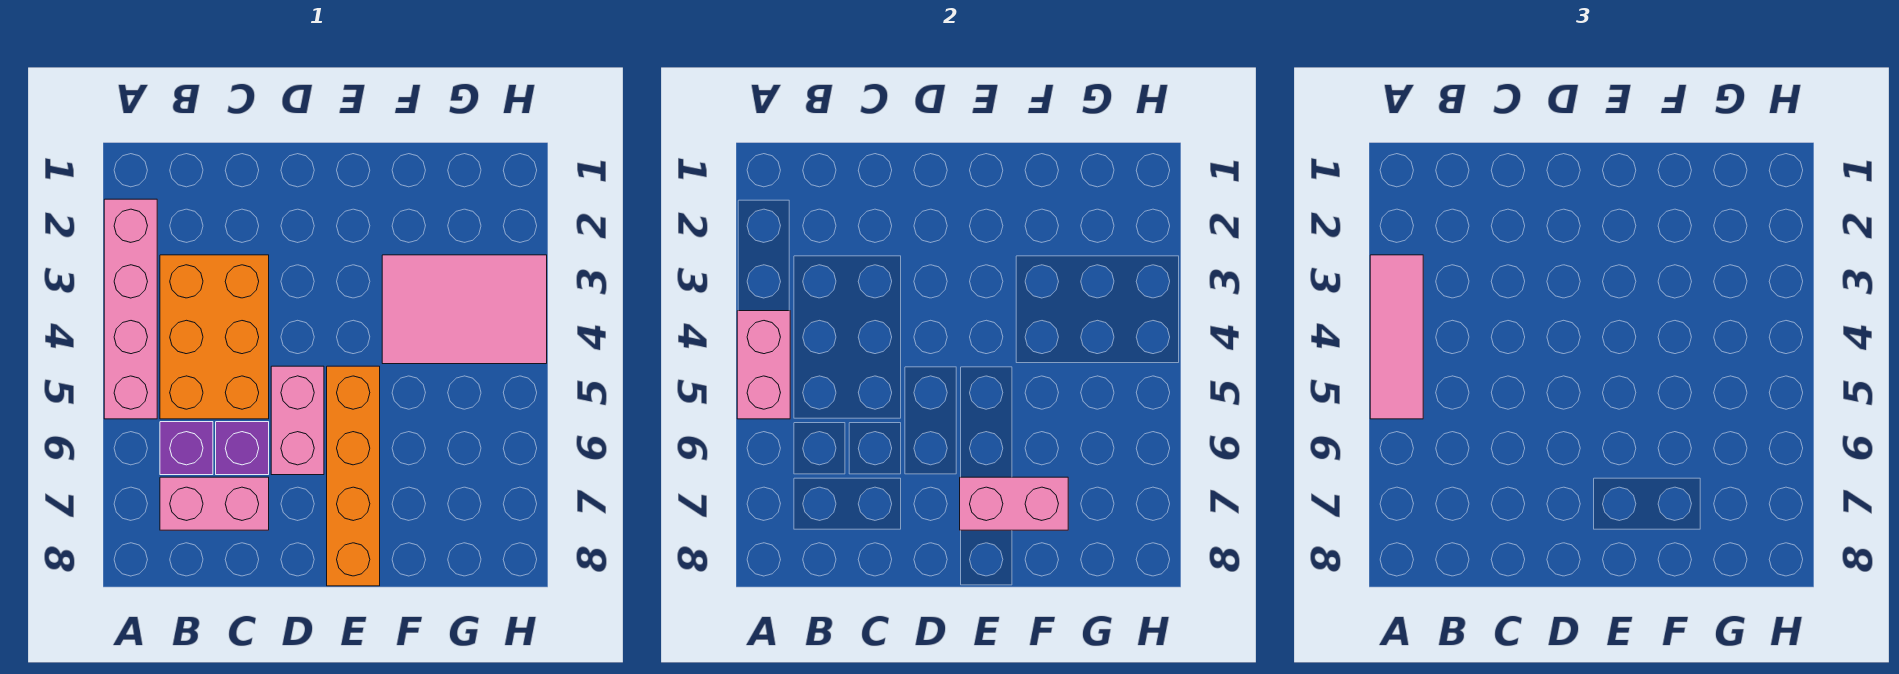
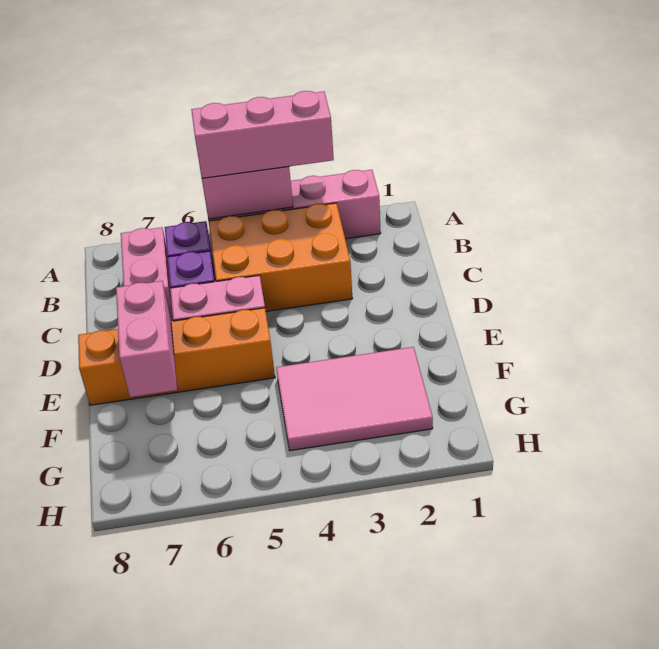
pink tile A3:A5 level 3 -> pink brick A3:A5 level 3
pink tile F3:H4 level 1 -> pink tile F2:G4 level 1

